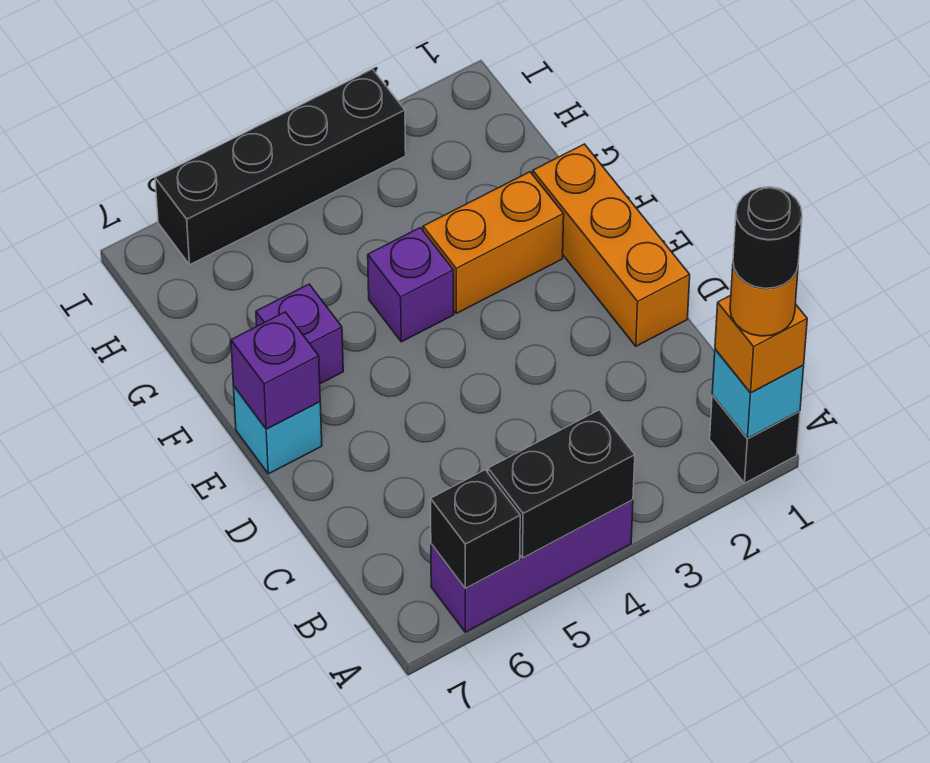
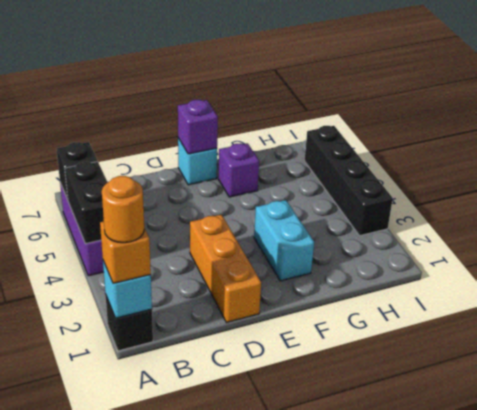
black round brick A1 level 5 -> none
orange brick D1:F1 level 1 -> orange brick D1:D3 level 1
orange brick F2:F3 level 1 -> cyan brick F2:F3 level 1
purple brick F4 level 1 -> none

